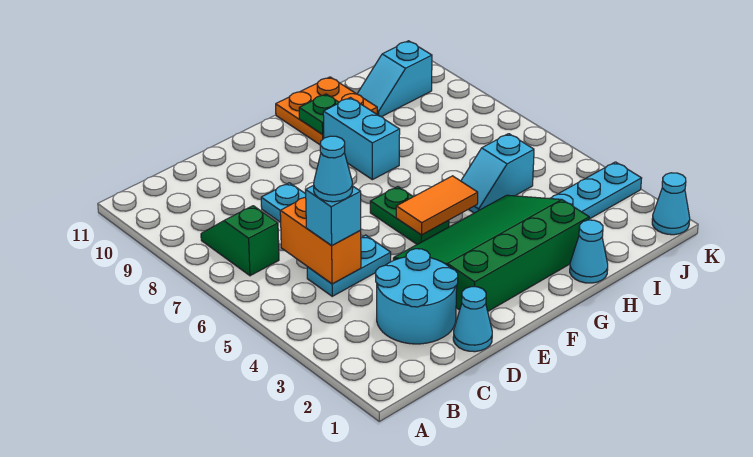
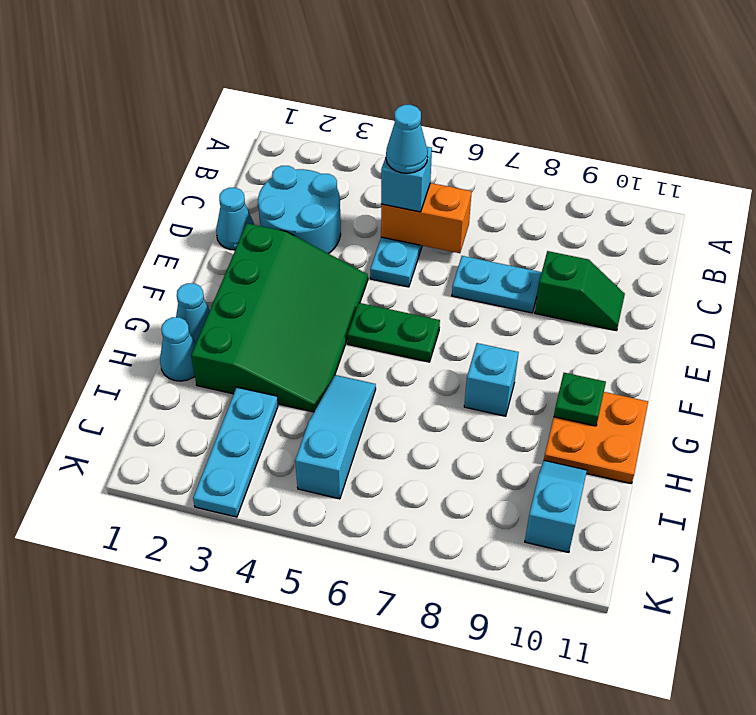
green slope B7:B8 level 1 top 7 -> green slope D9:D10 level 1 top 9
orange tile F5:G5 level 2 -> none
cyan brick G8:G9 level 1 -> cyan brick G8 level 1
cyan slope H5:I5 level 1 top I -> cyan slope H5:J5 level 1 top J
cyan cone K1 level 1 -> cyan cone G1 level 1

